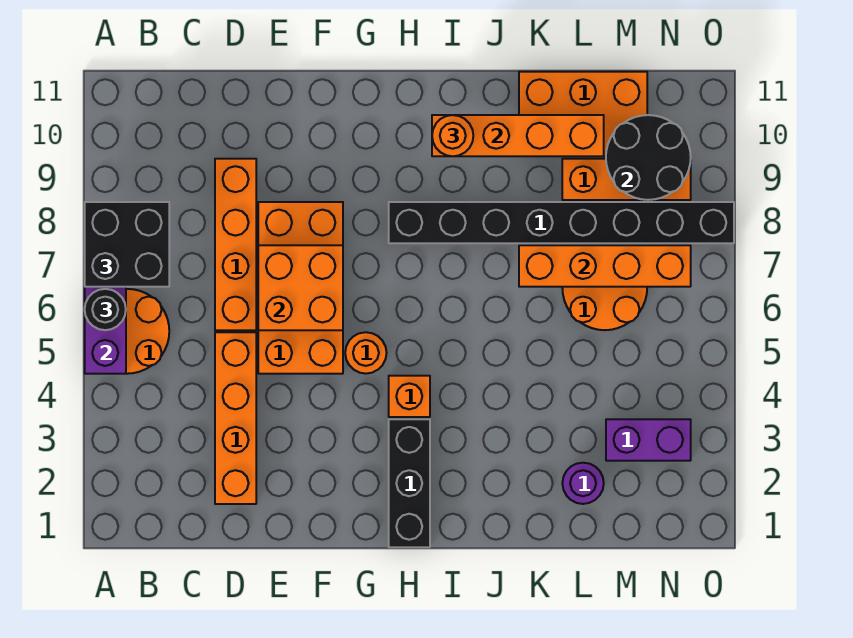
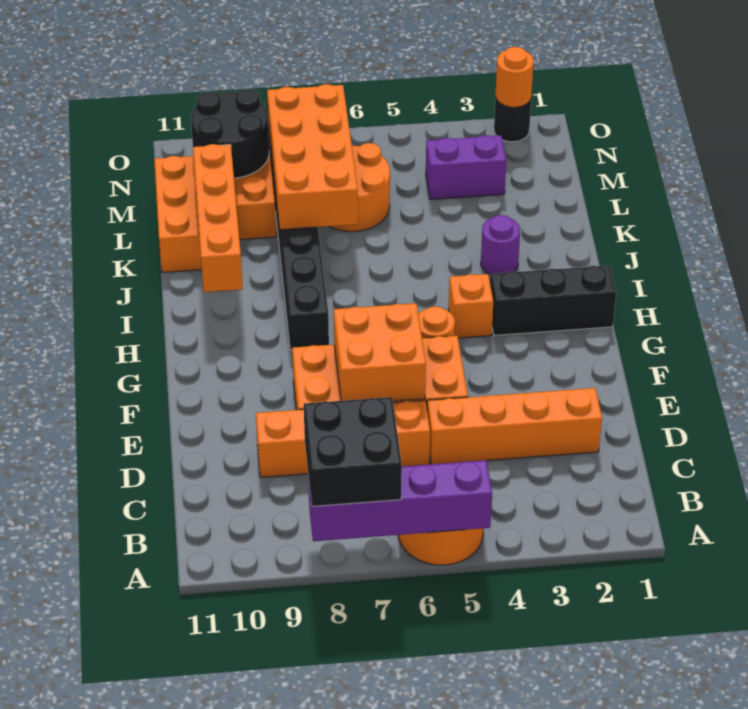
black round brick A6 level 3 -> black round brick O2 level 1
orange round brick I10 level 3 -> orange round brick O2 level 2
orange brick K7:N7 level 2 -> orange brick K7:N8 level 2
purple round brick L2 level 1 -> purple round brick J3 level 1
purple brick M3:N3 level 1 -> purple brick M3:M4 level 1

